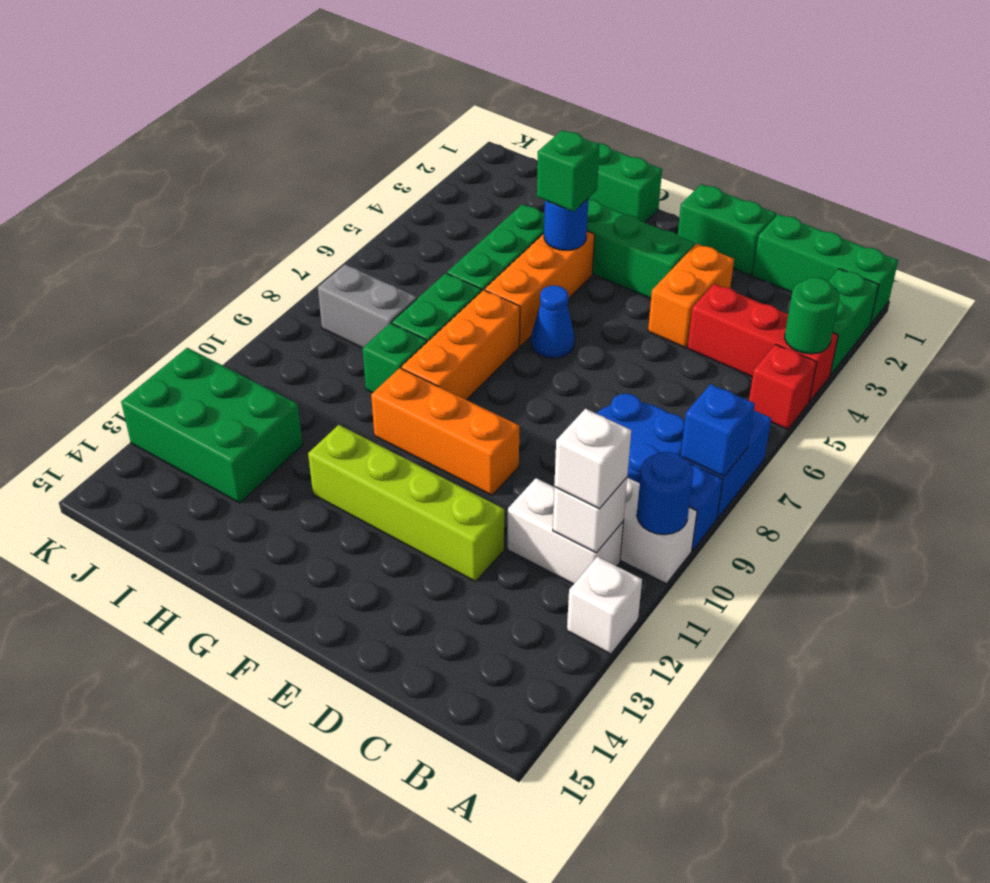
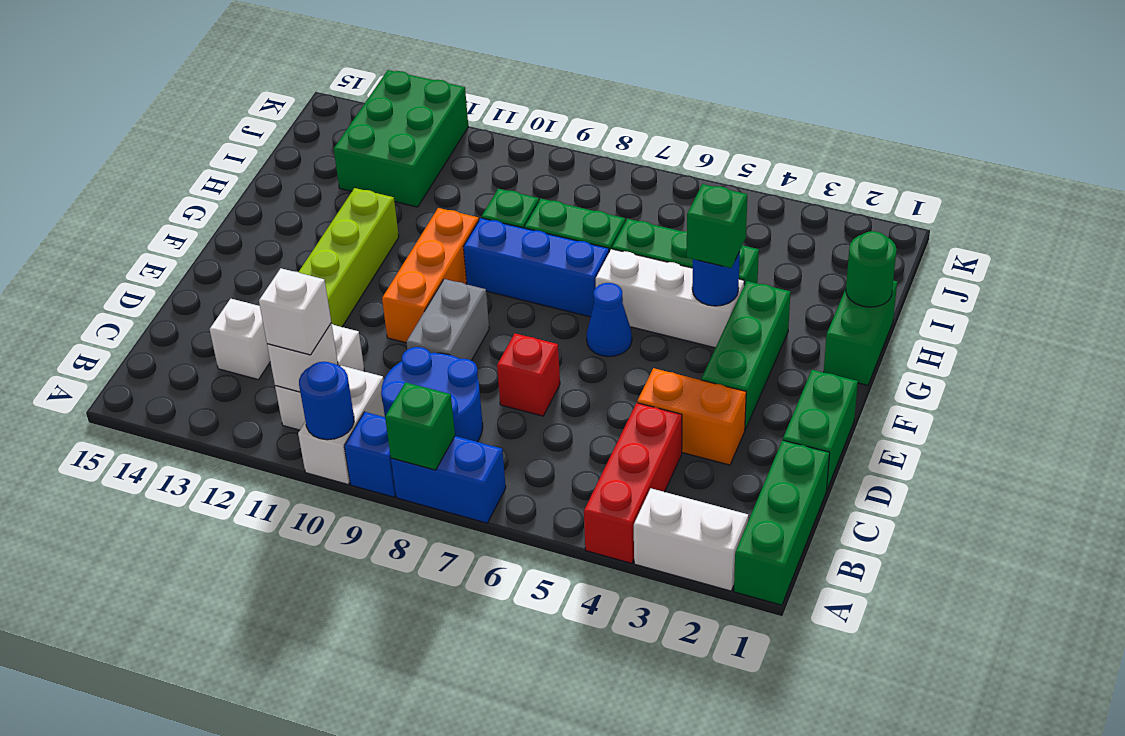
green brick A2:A3 level 1 -> white brick A2:A3 level 1
green round brick A4 level 2 -> green round brick H1 level 2
red brick A5 level 1 -> red brick D7 level 1
blue brick A8 level 2 -> green brick A8 level 2
white brick A12 level 1 -> white brick C13 level 1
orange brick G4:G6 level 1 -> white brick G4:G6 level 1
orange brick G7:G9 level 1 -> blue brick G7:G9 level 1
grey brick I8:J8 level 1 -> grey brick D9:E9 level 1

